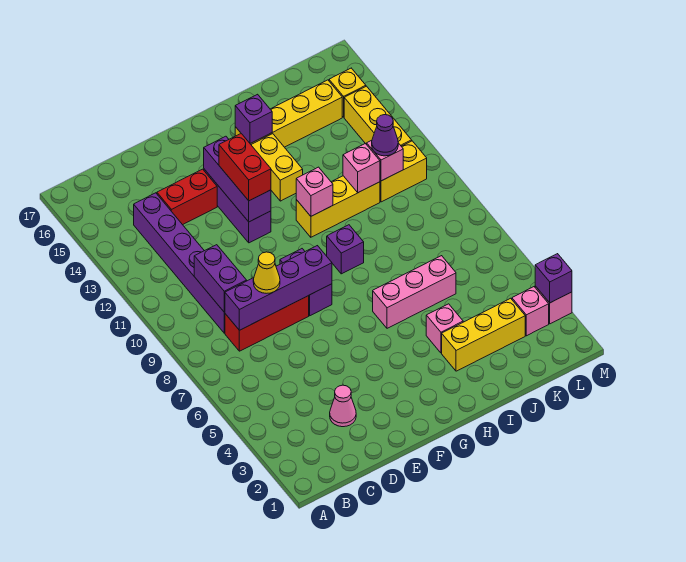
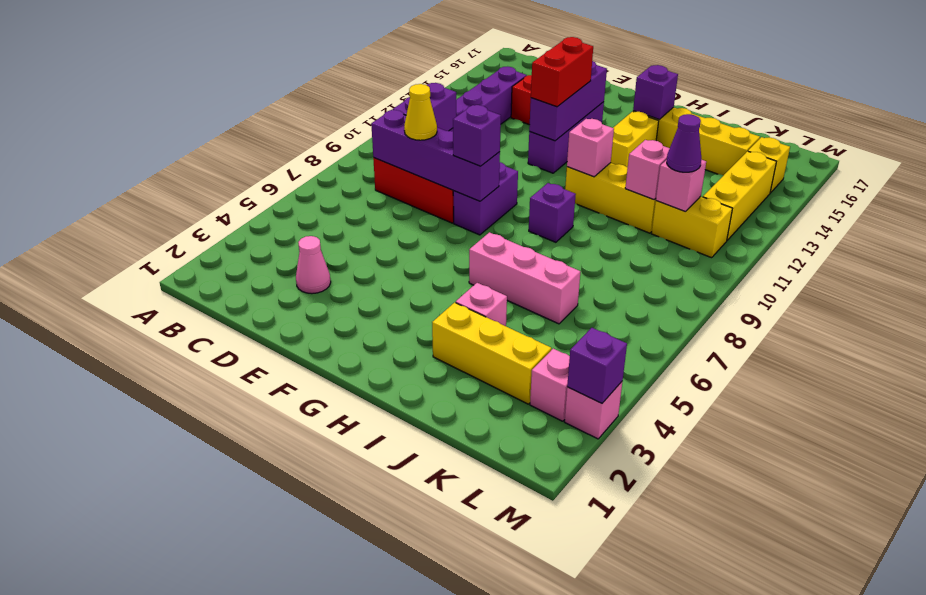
none -> purple brick F8 level 3

